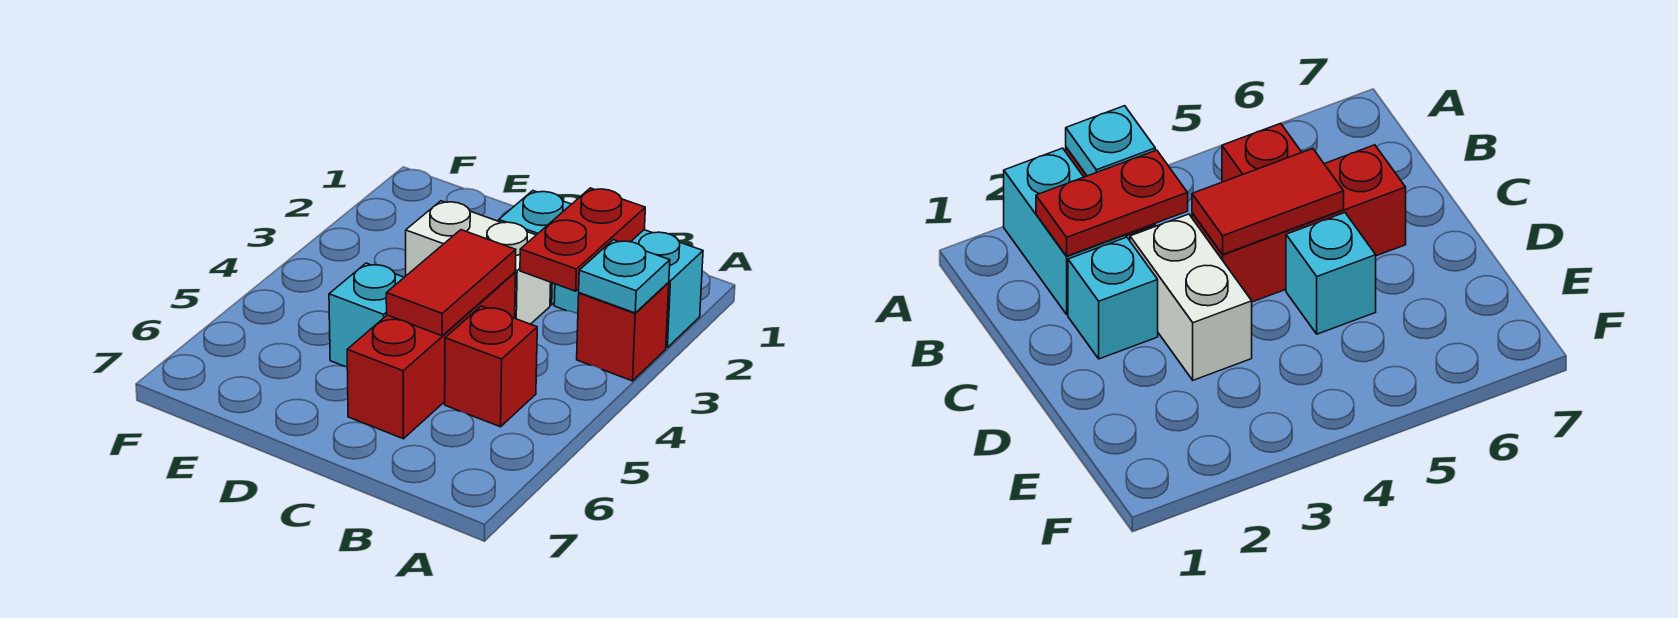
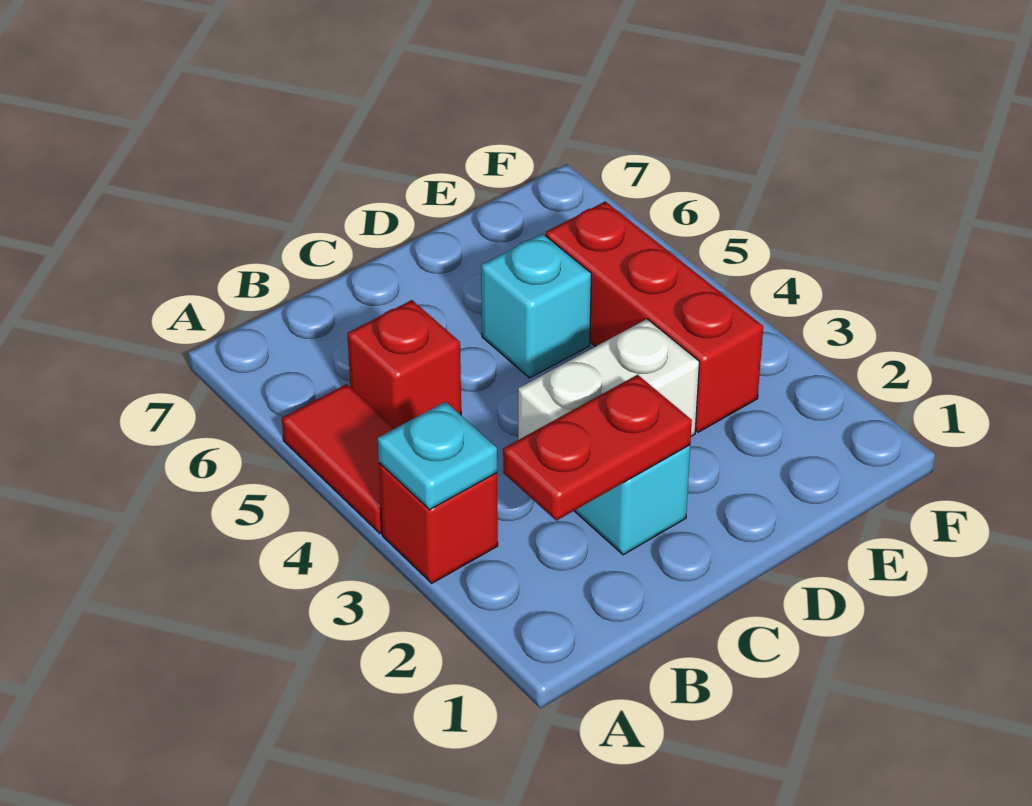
cyan brick A2:B2 level 1 -> none
red plate B2:B3 level 2 -> red plate B2:C2 level 2
red brick C4:C6 level 1 -> red brick E3:E5 level 1
red tile C4:C5 level 2 -> red tile A4:A5 level 1

